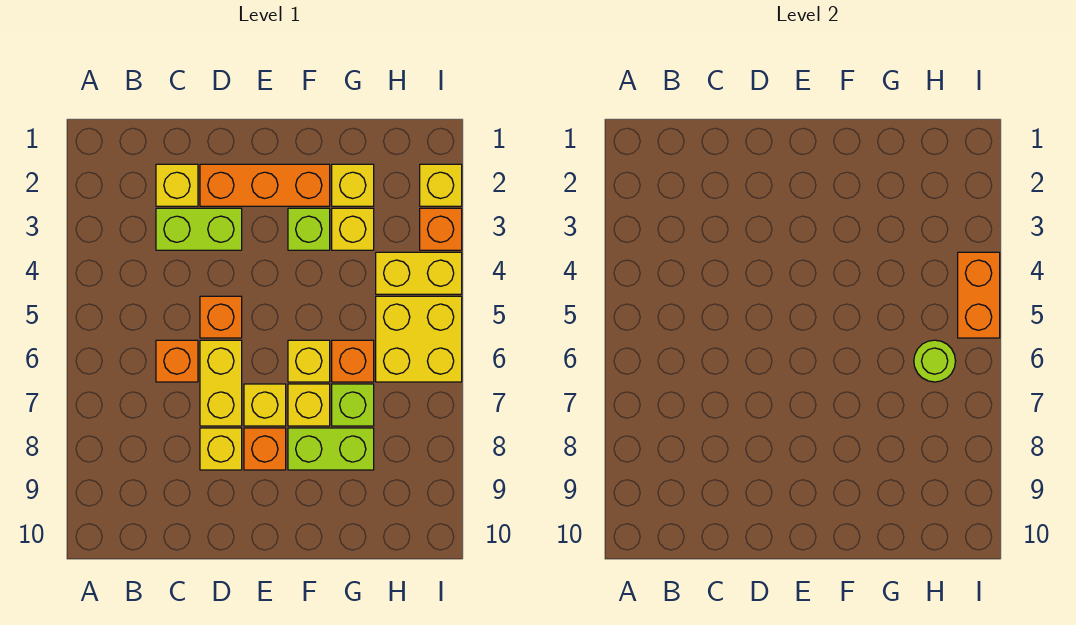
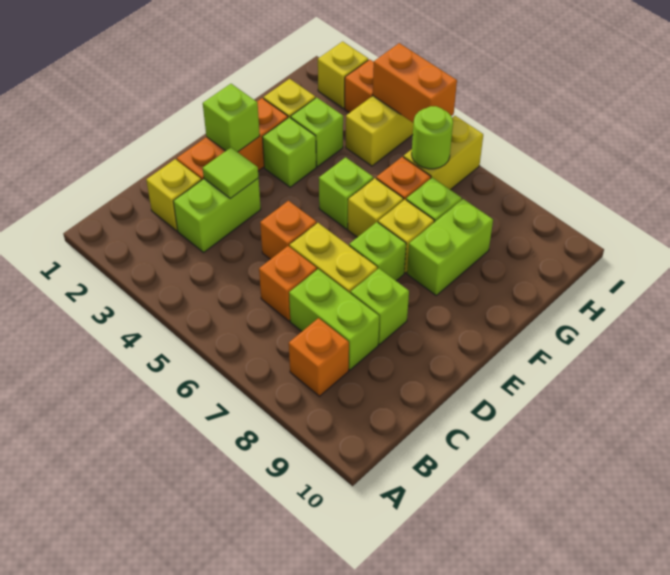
none -> lime brick C7:C8 level 1
none -> lime tile D3 level 2
yellow brick D8 level 1 -> lime brick D8 level 1
none -> lime brick E2 level 2
yellow brick E7 level 1 -> lime brick E7 level 1
orange brick E8 level 1 -> orange brick B8 level 1
none -> lime brick F5 level 1
yellow brick G3 level 1 -> lime brick G3 level 1
yellow brick H5:I6 level 1 -> yellow brick H6:I6 level 1

